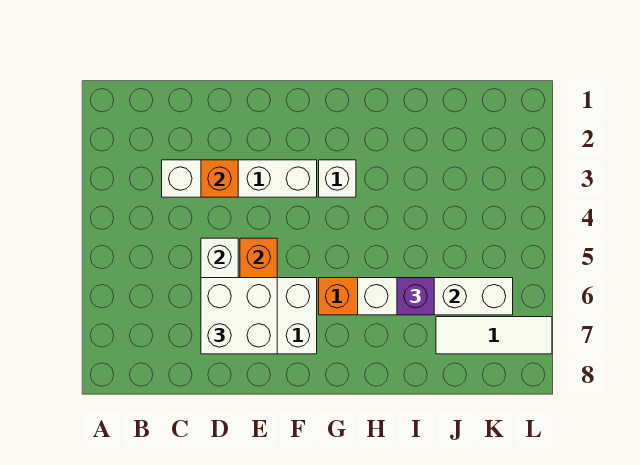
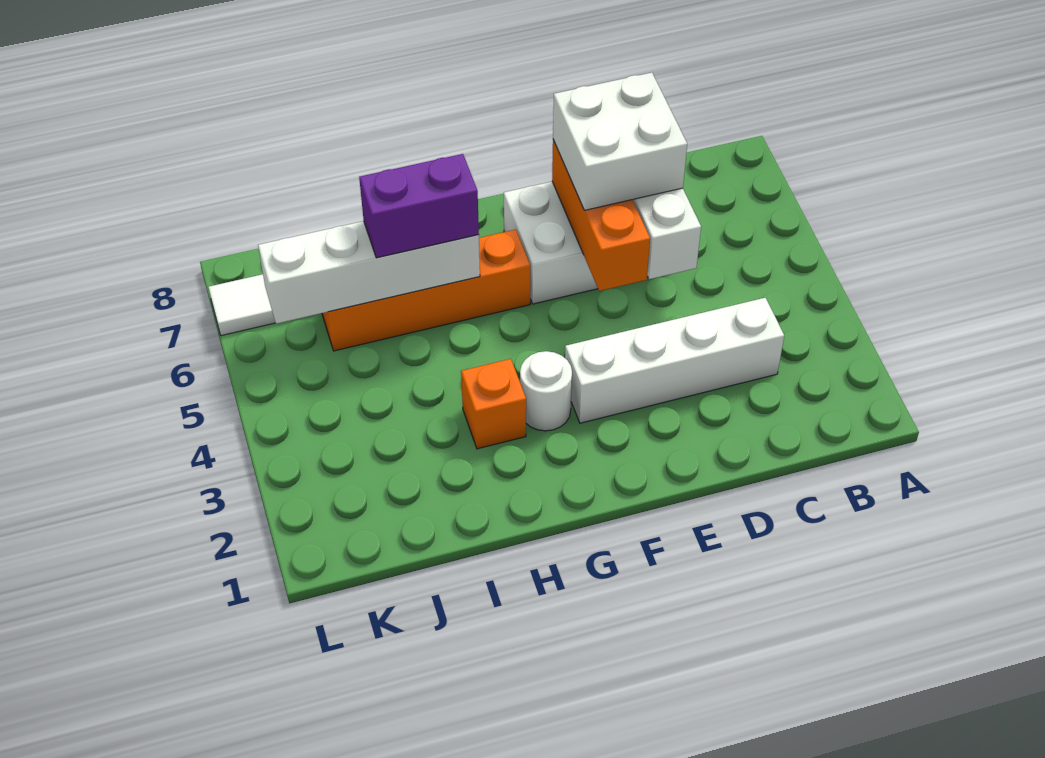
orange brick D3 level 2 -> orange brick H3 level 1
white brick G3 level 1 -> white round brick G3 level 1
purple brick I6 level 3 -> purple brick H6:I6 level 3

